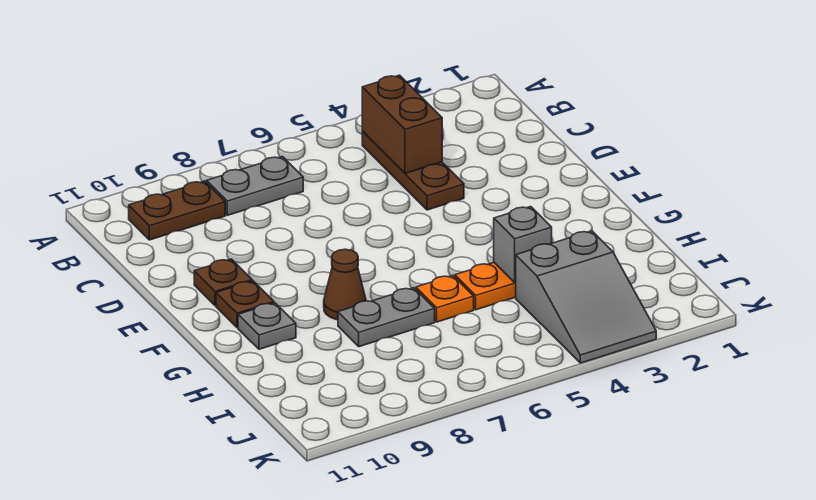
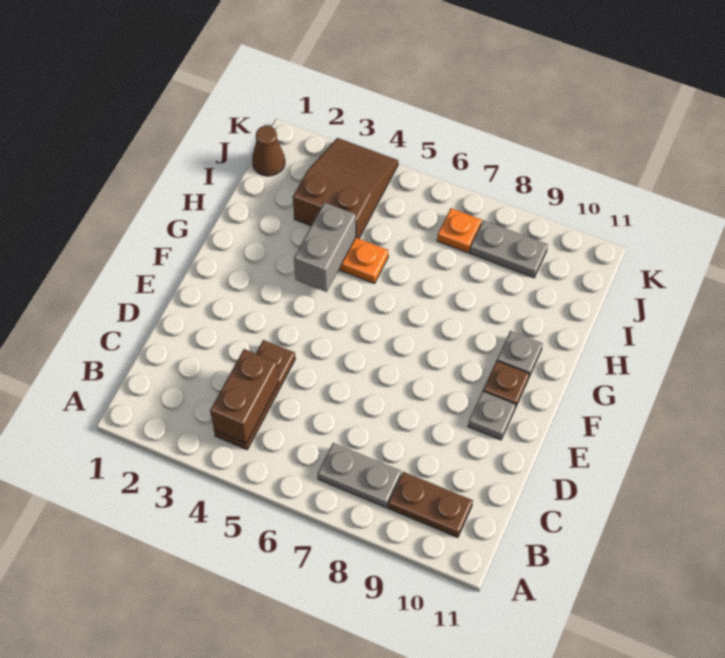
brown plate E10 level 1 -> grey plate E10 level 1
brown cone G8 level 1 -> brown cone J1 level 1
grey brick H4 level 2 -> grey brick G4:H4 level 2
orange plate H6 level 1 -> orange plate J7 level 1
grey plate H7:H8 level 1 -> grey plate J8:J9 level 1
grey slope I3:K4 level 1 top I -> brown slope I3:K4 level 1 top I

